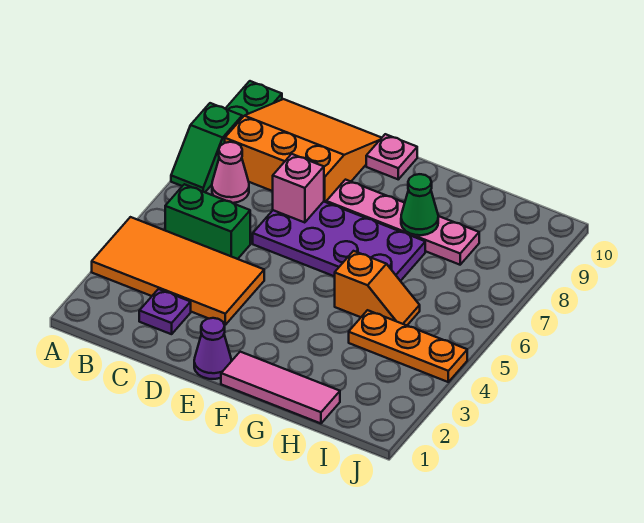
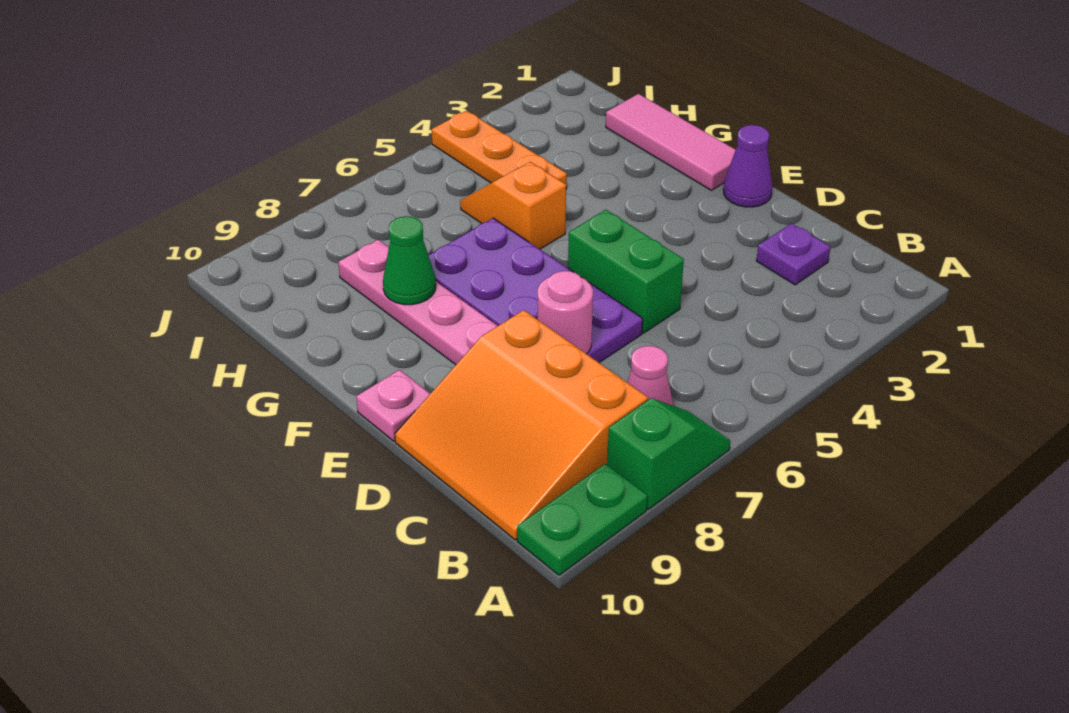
orange tile A3:D4 level 1 -> none
green brick B5:C5 level 1 -> green brick D5:E5 level 1
pink brick D7 level 2 -> pink round brick D7 level 2

